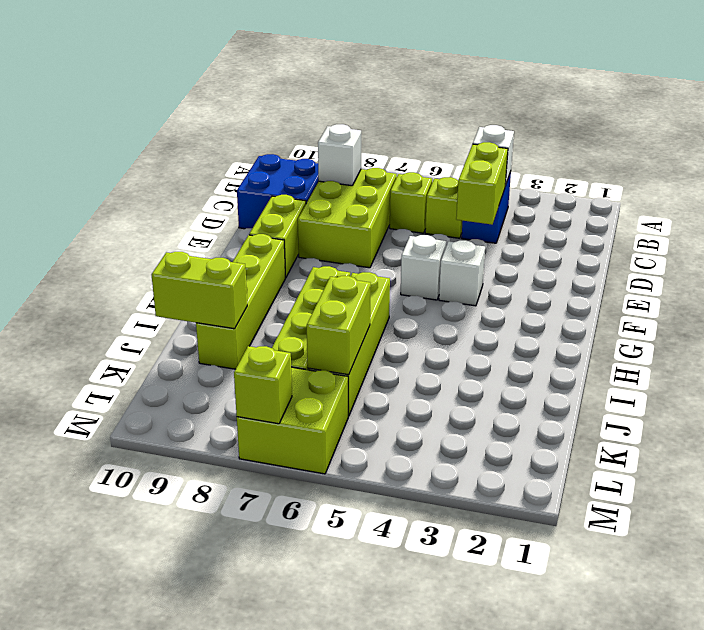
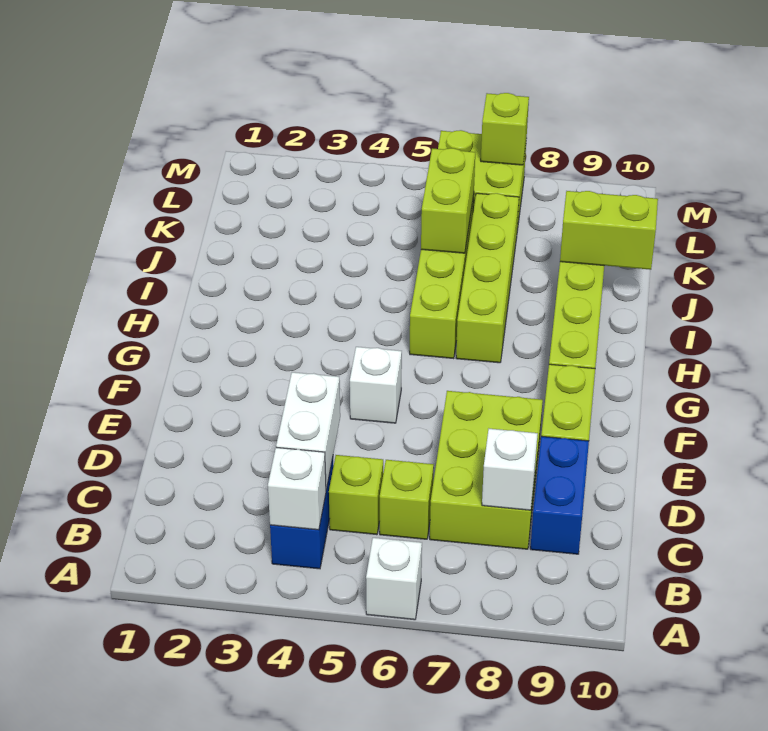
lime brick C4:D4 level 2 -> white brick C4:D4 level 2
blue brick C9:D10 level 1 -> blue brick C9:D9 level 1
white brick F4 level 1 -> white brick A6 level 1

